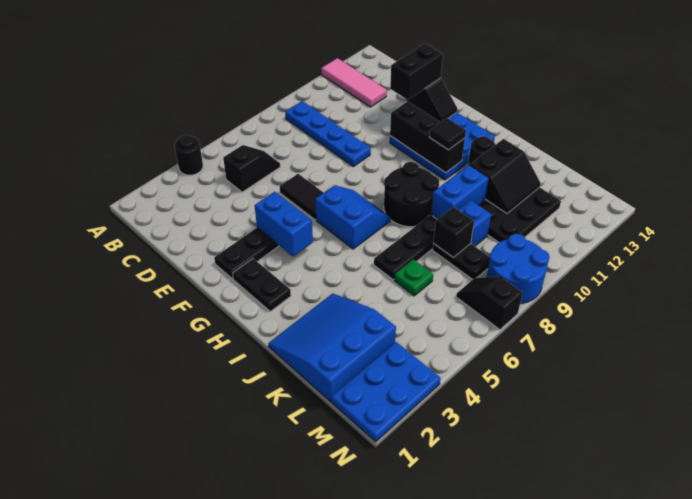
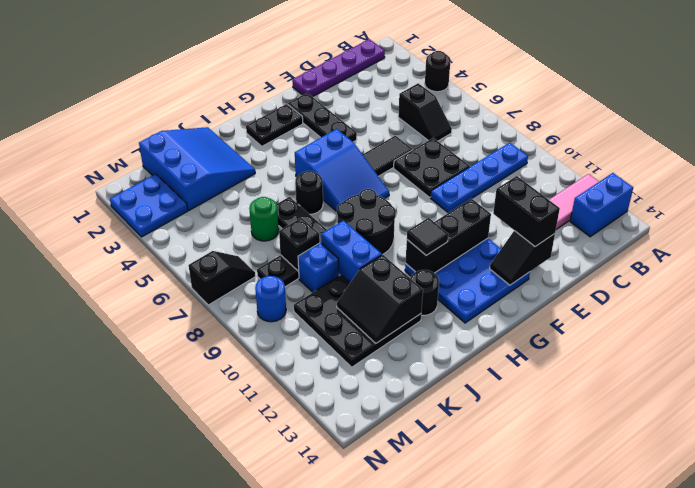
none -> purple plate B1:E1 level 1
none -> black plate D7:E8 level 1
blue brick F4:G4 level 2 -> blue brick A13:B13 level 1
blue slope G6:H7 level 1 top 6 -> blue slope G5:H7 level 1 top 5
none -> black round brick I6 level 1
green plate K6 level 1 -> green round brick K6 level 1
blue plate M1:N3 level 1 -> blue plate M2:N3 level 1
blue round brick M8:N9 level 1 -> blue round brick M9 level 1

